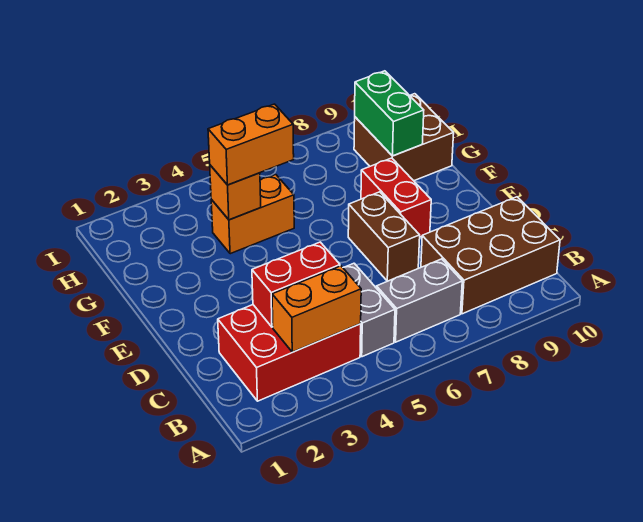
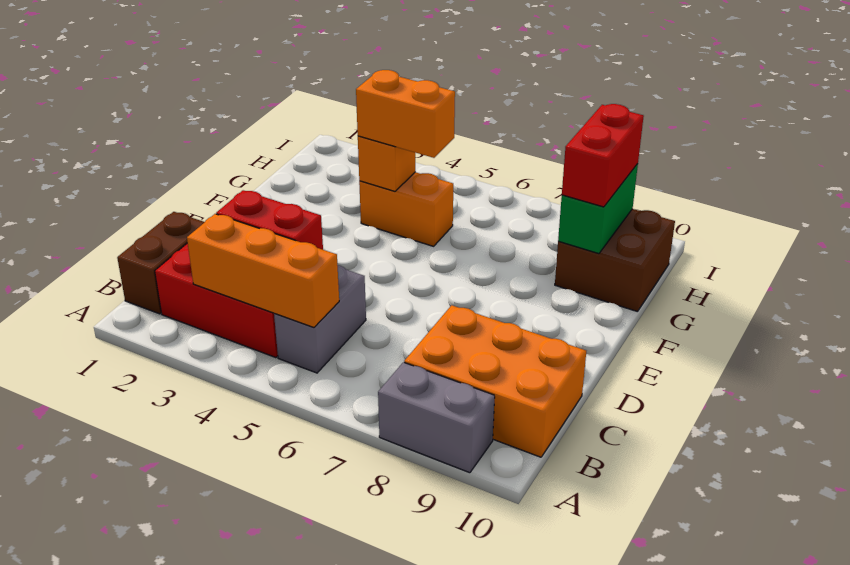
orange brick B3:B4 level 2 -> orange brick B3:B5 level 2
grey brick B6:B7 level 1 -> grey brick A8:A9 level 1
brown brick B8:C10 level 1 -> orange brick B8:C10 level 1
brown brick D7:E7 level 1 -> brown brick B1:C1 level 1
red brick E8:F8 level 1 -> red brick G9:H9 level 3

